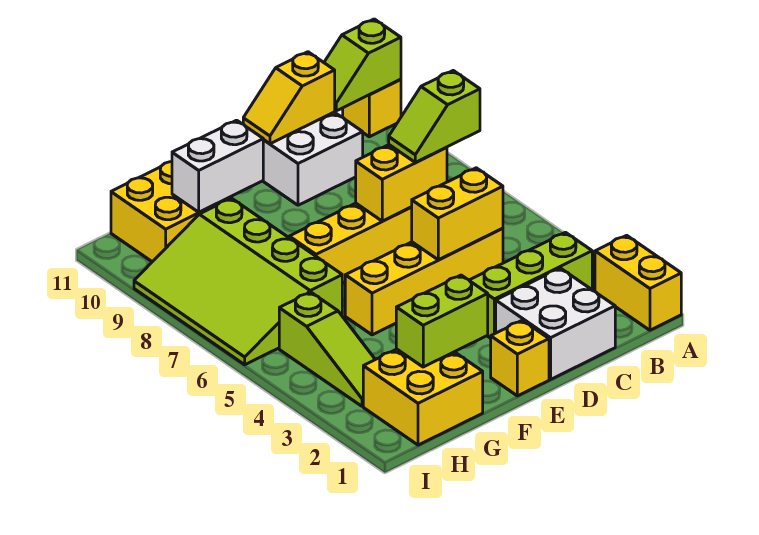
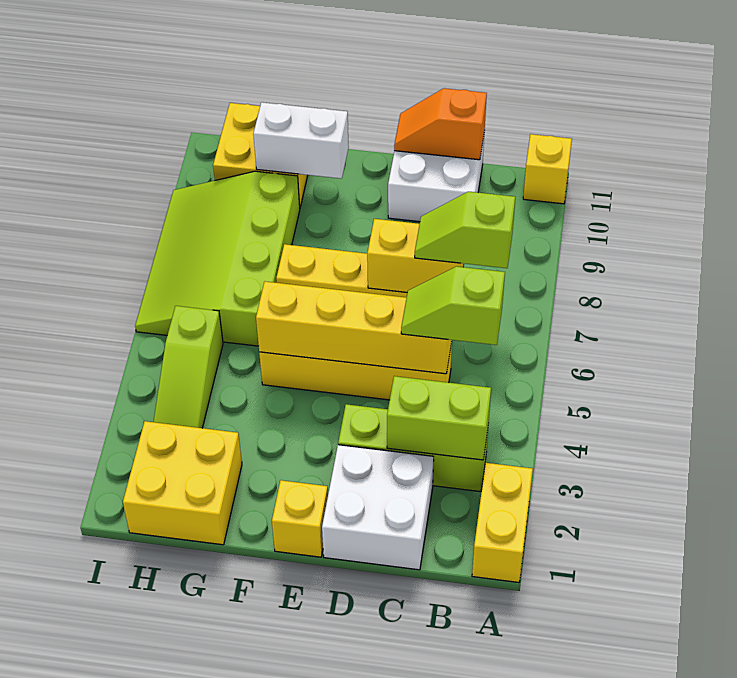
lime slope A11:B11 level 2 top A -> lime slope B5:C5 level 3 top B
yellow brick C5:D5 level 2 -> yellow brick C5:F5 level 2
yellow slope C11:D11 level 2 top C -> orange slope C11:D11 level 2 top C
lime brick F2:G2 level 2 -> lime brick B3:C3 level 2

